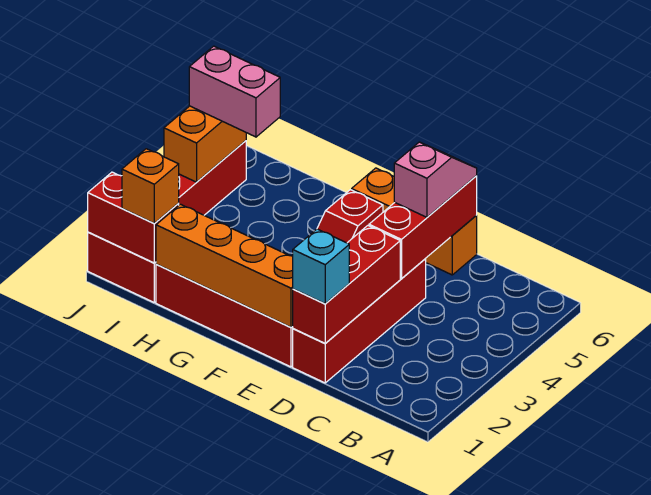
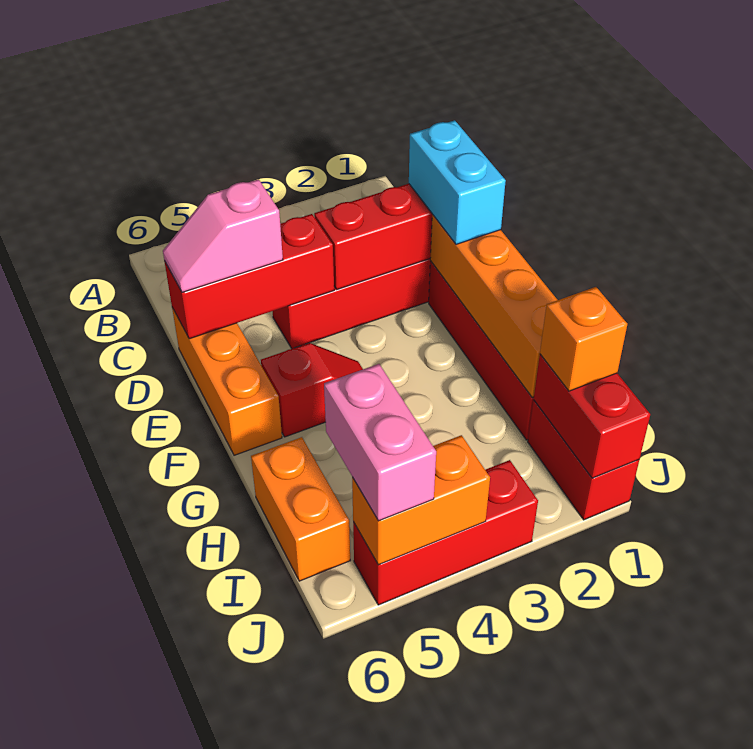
cyan brick D1 level 3 -> cyan brick D1:E1 level 3
none -> orange brick H6:I6 level 1

